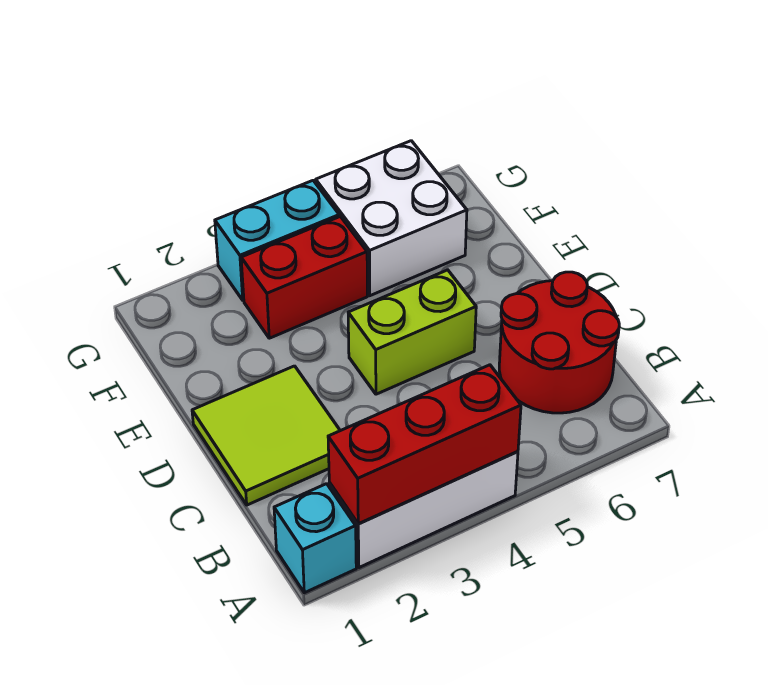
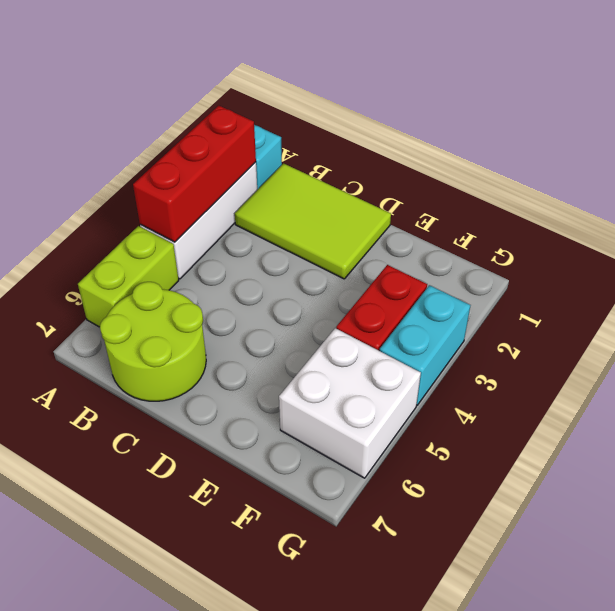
red round brick B6:C7 level 1 -> lime round brick B6:C7 level 1
lime tile C1:D2 level 1 -> lime tile B1:D2 level 1
lime brick D4:D5 level 1 -> lime brick A5:A6 level 1

